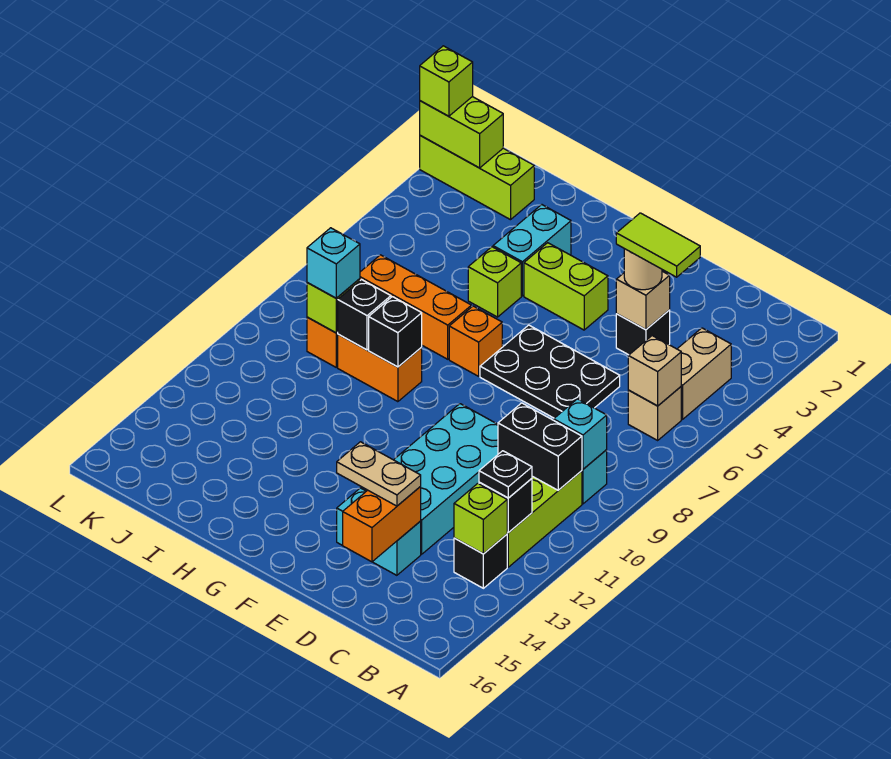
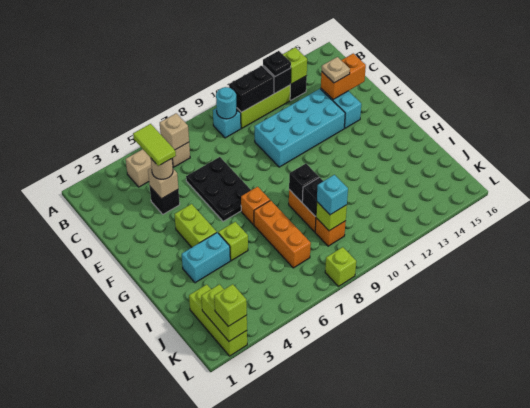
cyan brick B9 level 2 -> cyan round brick B9 level 2
black brick B10:C10 level 2 -> black brick B10:B11 level 2
tan plate D14:E14 level 3 -> tan plate D14 level 3
none -> lime brick L8 level 1

